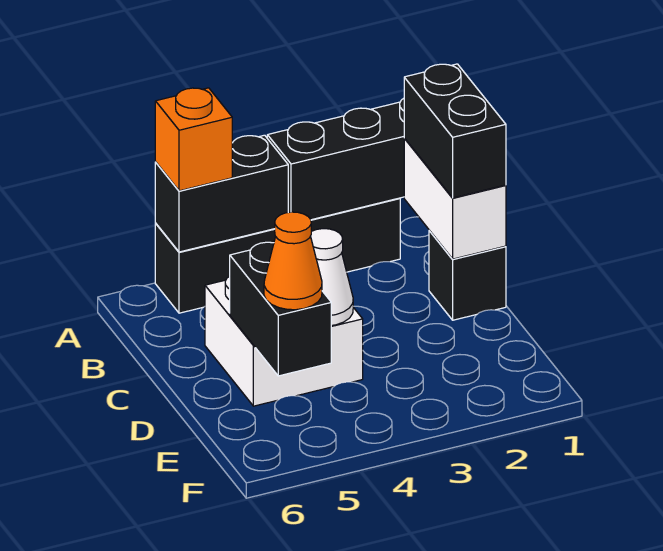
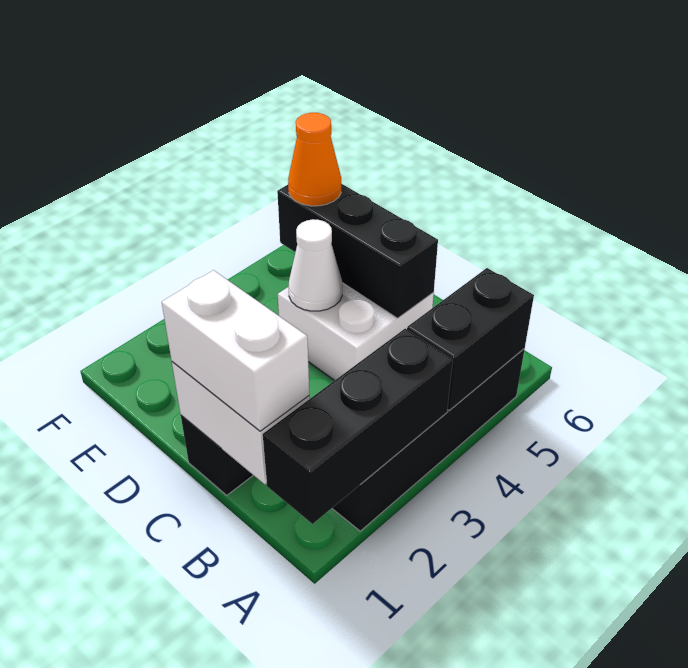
orange brick A5 level 3 -> none
black brick B1:C1 level 3 -> white brick B1:C1 level 3
black brick D5:E5 level 2 -> black brick C5:E5 level 2

